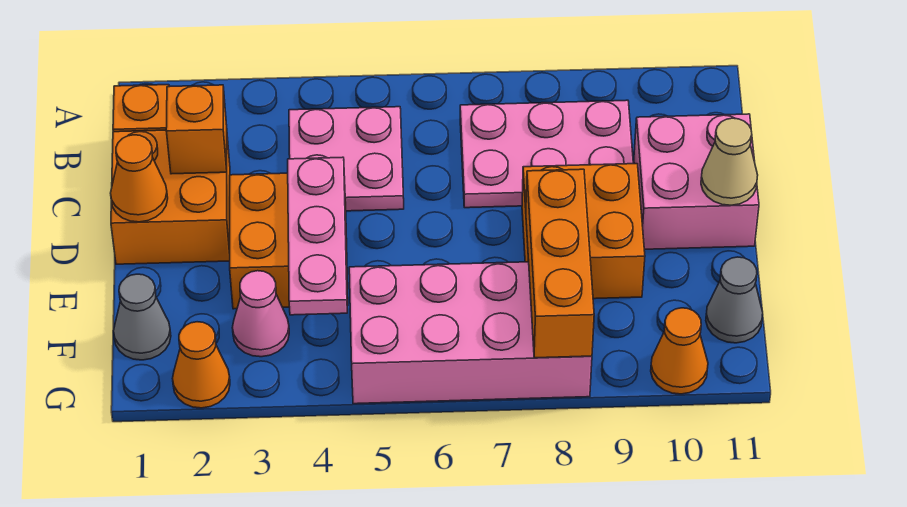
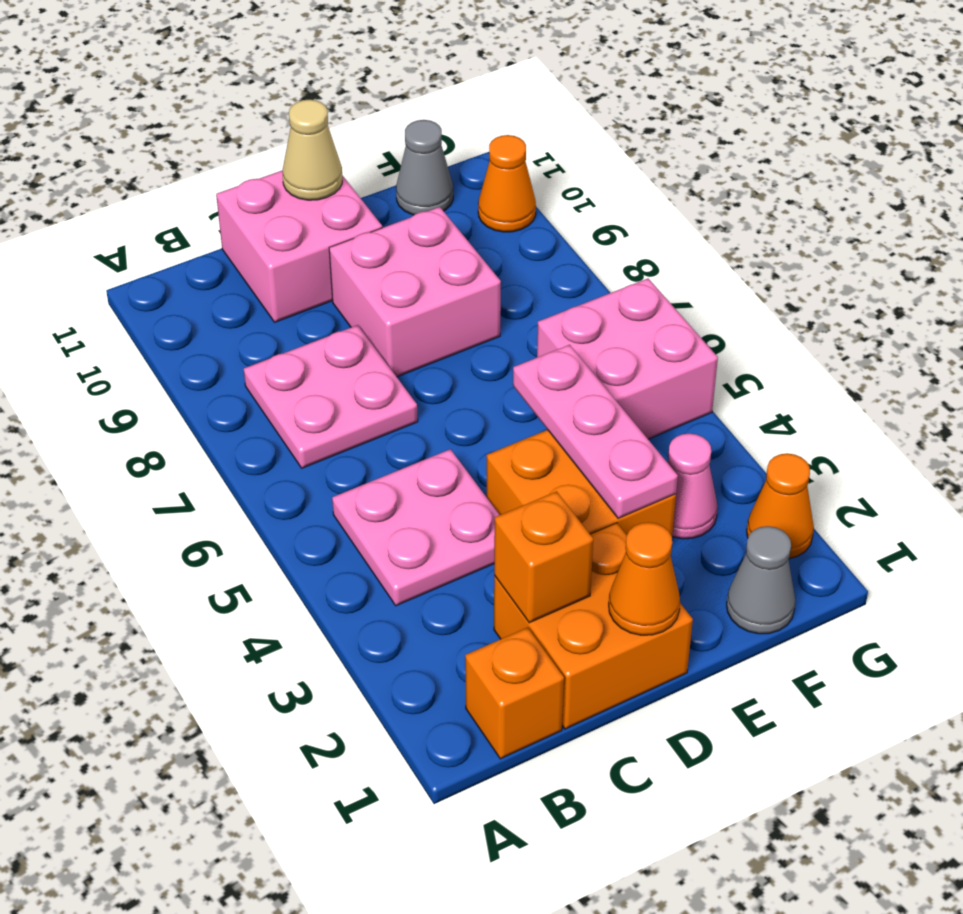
pink plate B7:C9 level 1 -> pink plate B7:C8 level 1
pink plate D4:F4 level 2 -> pink plate E3:E5 level 2
orange brick D8:E9 level 1 -> pink brick D8:E9 level 1
orange brick E8:G8 level 2 -> none
pink brick F5:G8 level 1 -> pink brick F5:G6 level 1

